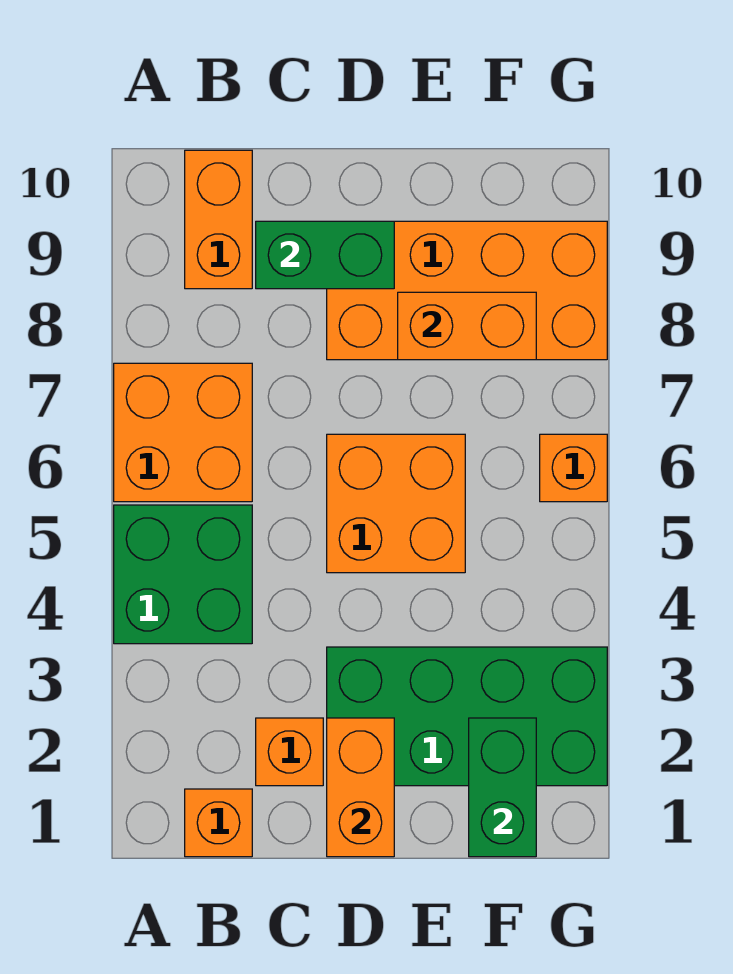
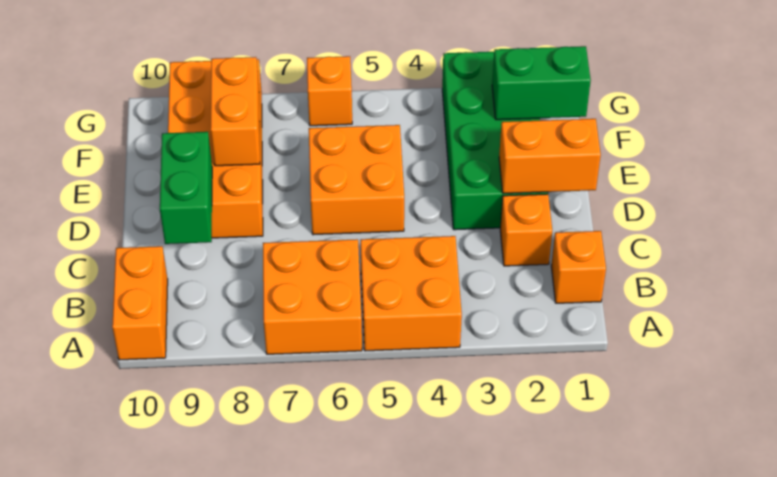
green brick A4:B5 level 1 -> orange brick A4:B5 level 1
orange brick B9:B10 level 1 -> orange brick A10:B10 level 1

